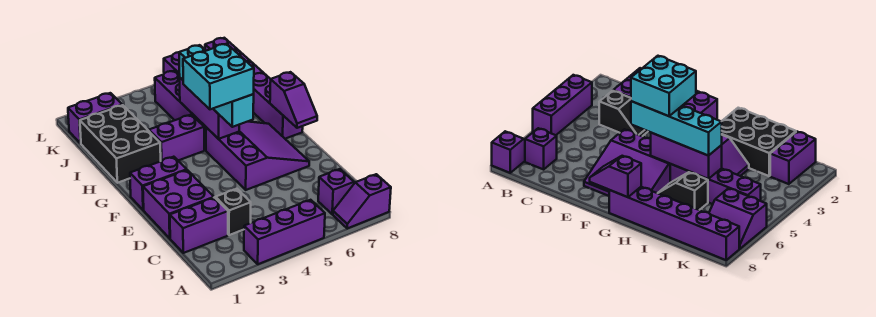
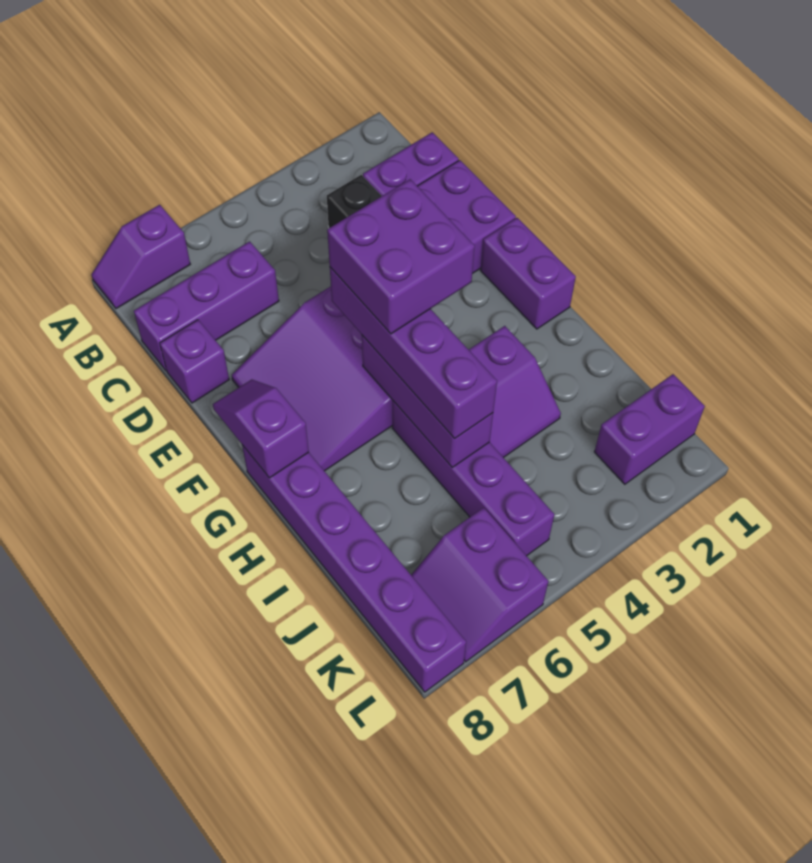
purple brick A3:A5 level 1 -> purple brick C6:C8 level 1
purple slope A7:A8 level 1 top 8 -> purple slope A7:A8 level 1 top 7
purple brick B7 level 1 -> purple brick D8 level 1
purple brick F1:F2 level 1 -> purple brick F1:G1 level 1
cyan brick F4:G5 level 4 -> purple brick F4:G5 level 4
cyan brick F5:I5 level 3 -> purple brick F5:I5 level 3
black brick H1:J2 level 1 -> none
black slope H6:I6 level 1 top I -> none

